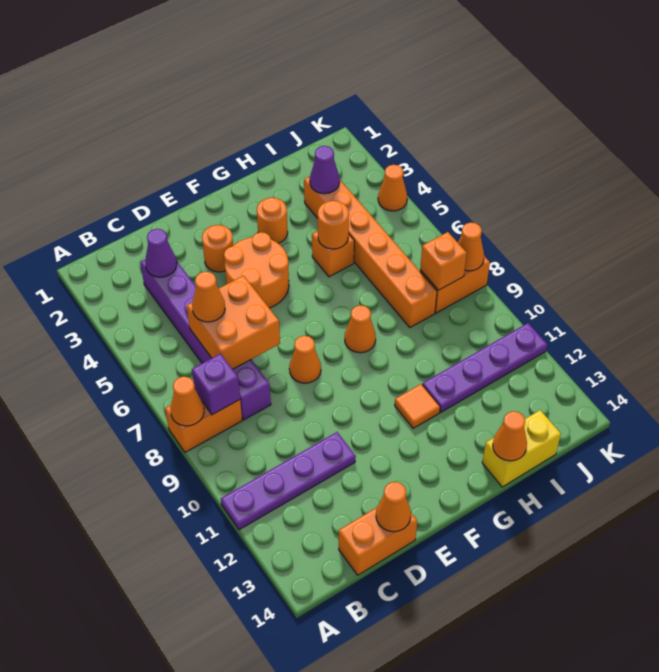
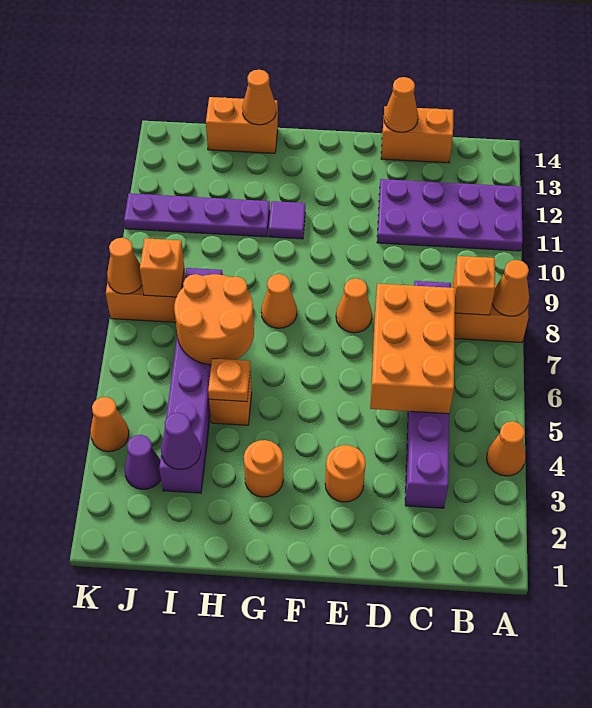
purple plate A11:D11 level 1 -> purple plate A11:D12 level 1
purple brick B8 level 2 -> orange brick B8 level 2
purple cone C3 level 2 -> purple cone J3 level 1
orange brick C6:D7 level 2 -> orange brick C5:D7 level 2
orange cone C6 level 3 -> orange cone A4 level 1
orange round brick E4:F5 level 1 -> orange round brick H6:I7 level 2
orange tile G11 level 1 -> purple tile G11 level 1
orange round brick H5 level 2 -> orange plate H5 level 2
yellow brick H14:I14 level 1 -> orange brick H14:I14 level 1
orange brick I3:I8 level 1 -> purple brick I3:I8 level 1

